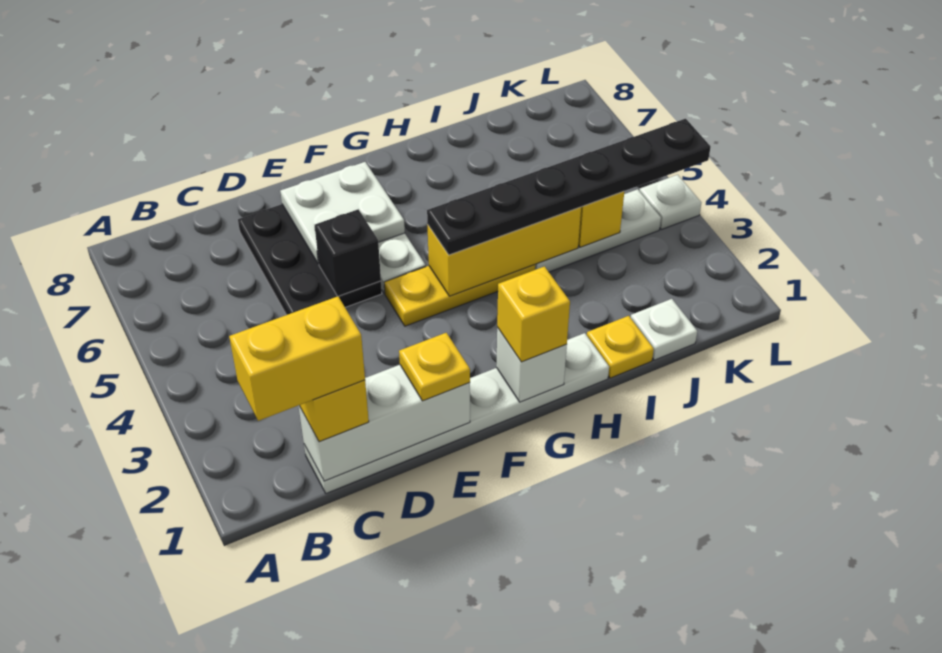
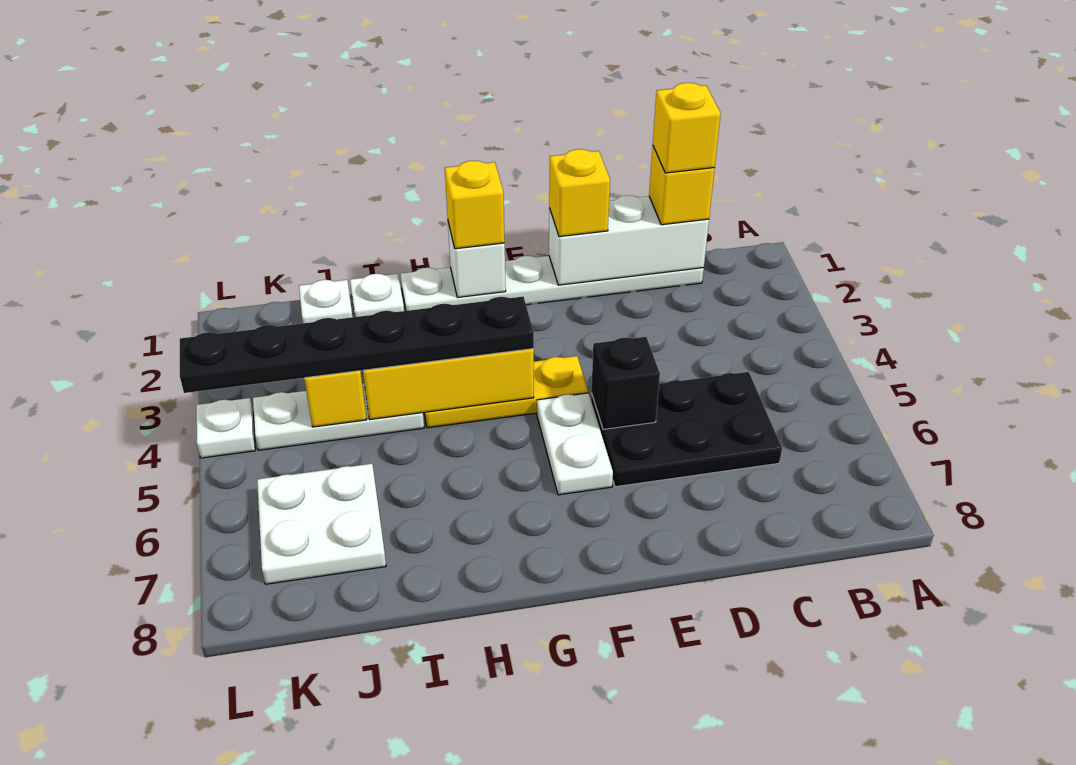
yellow brick B1:C1 level 4 -> yellow brick C1 level 4
black plate D5:E7 level 1 -> black plate C5:E6 level 1
yellow plate E1 level 3 -> yellow brick E1 level 3
white plate E6:F7 level 2 -> white plate J6:K7 level 1
yellow plate I1 level 1 -> white plate I1 level 1

